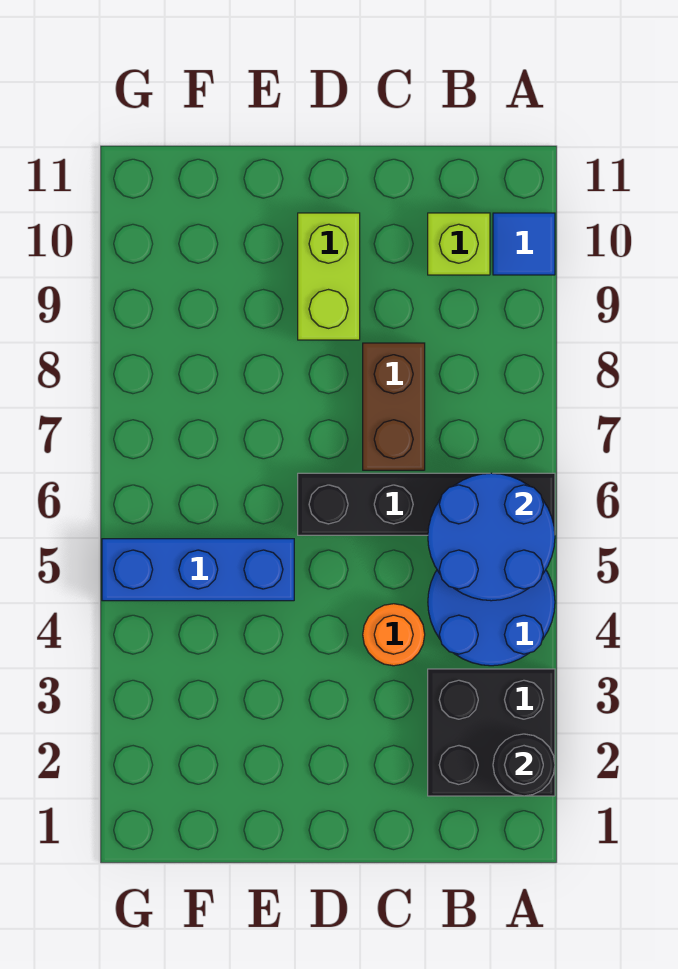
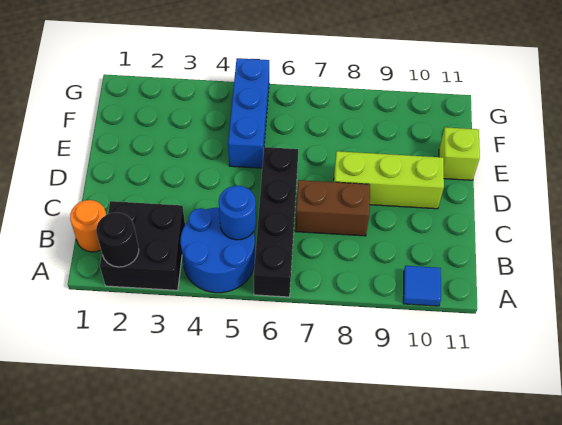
blue round brick A5:B6 level 2 -> blue round brick B5 level 2
lime brick B10 level 1 -> lime brick E11 level 1
orange round brick C4 level 1 -> orange round brick B1 level 1
lime brick D9:D10 level 1 -> lime brick D8:D10 level 1

